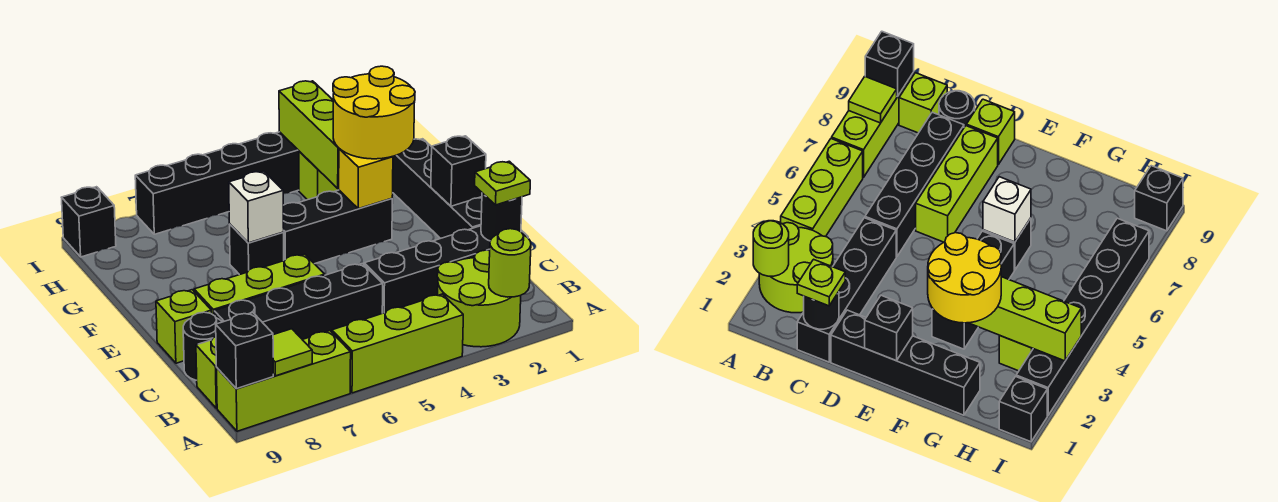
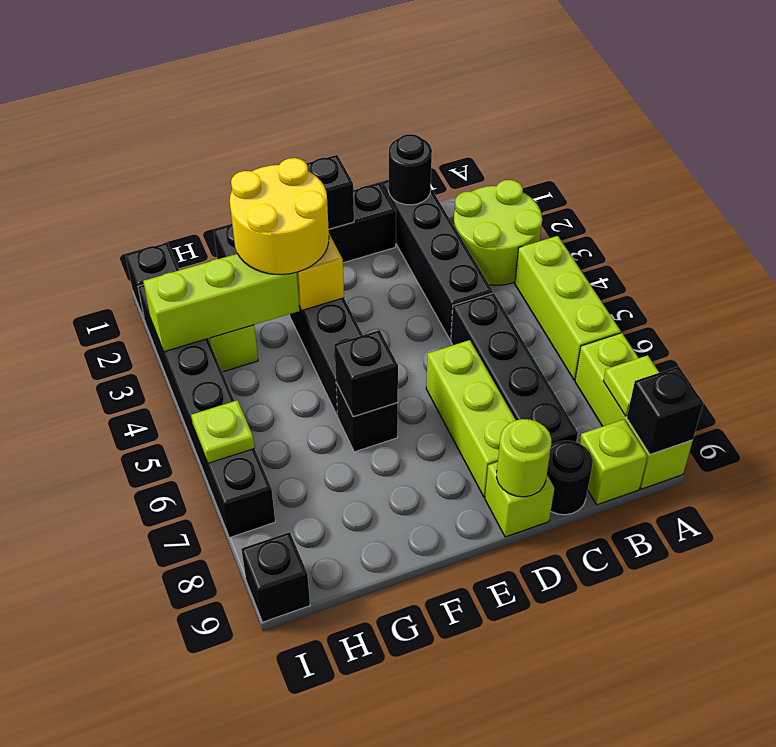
lime round brick A2 level 2 -> lime round brick D9 level 2
lime plate C1 level 3 -> lime plate I6 level 2
white brick F6 level 2 -> black brick F6 level 2

